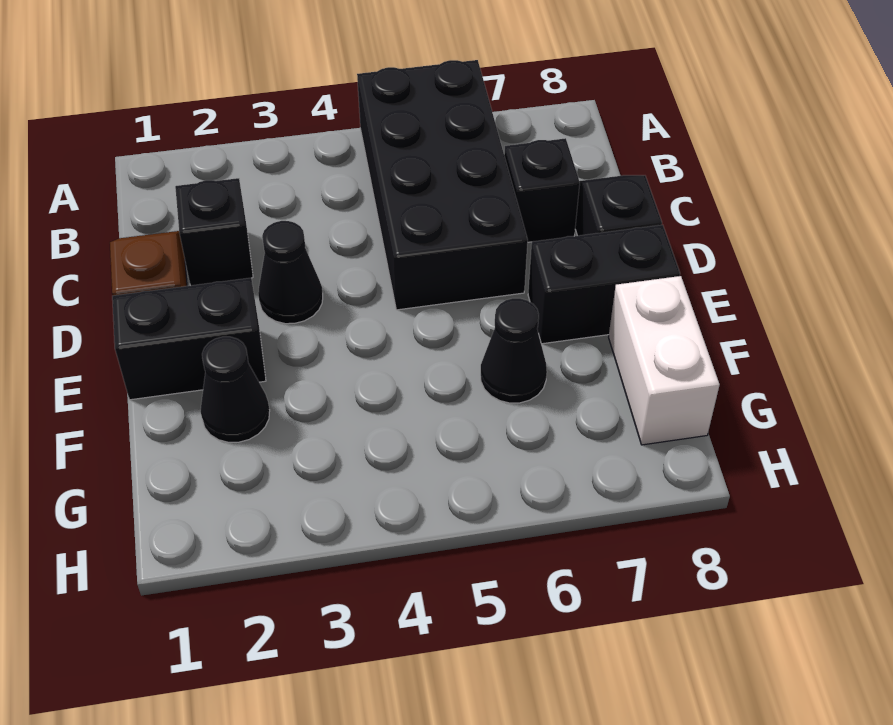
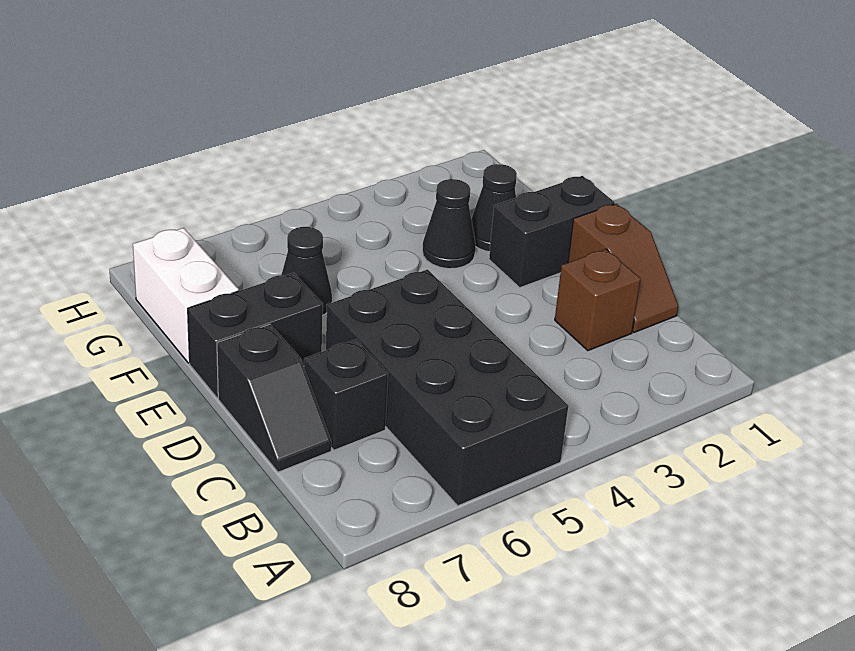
black brick C2 level 1 -> brown brick C2 level 1
black cone D3 level 1 -> black cone F3 level 1

